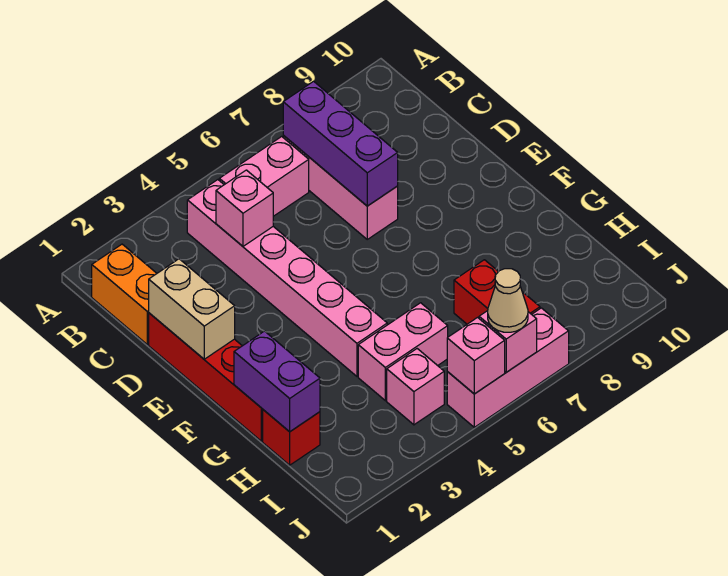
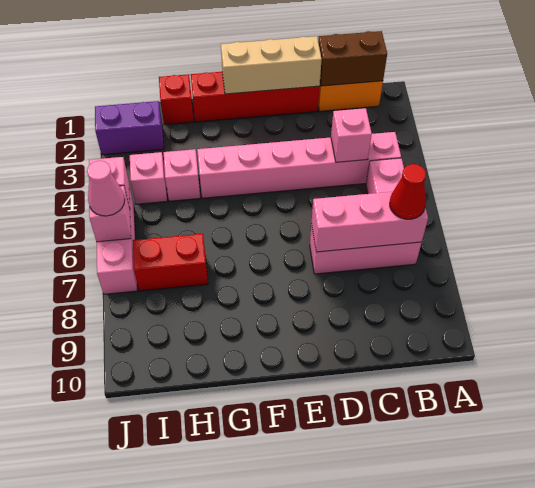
none -> brown brick B1:C1 level 2
purple brick B7:D7 level 2 -> pink brick B7:D7 level 2
none -> red cone B7 level 3
tan brick D1:E1 level 2 -> tan brick D1:F1 level 2
purple brick G1:H1 level 2 -> purple brick I2:J2 level 1
pink brick H4:H5 level 1 -> pink brick H4 level 1
tan cone J6 level 3 -> pink cone J6 level 3

